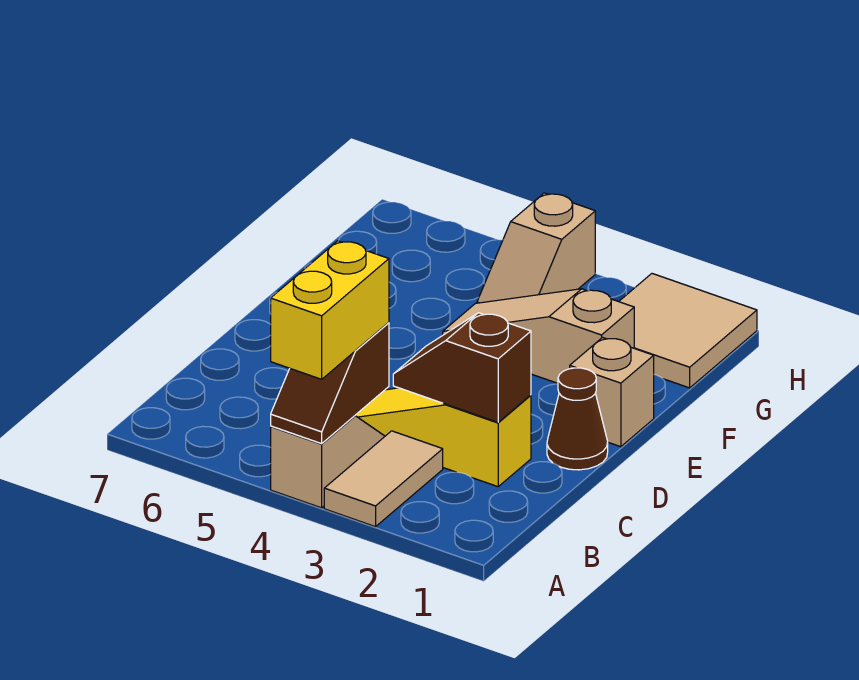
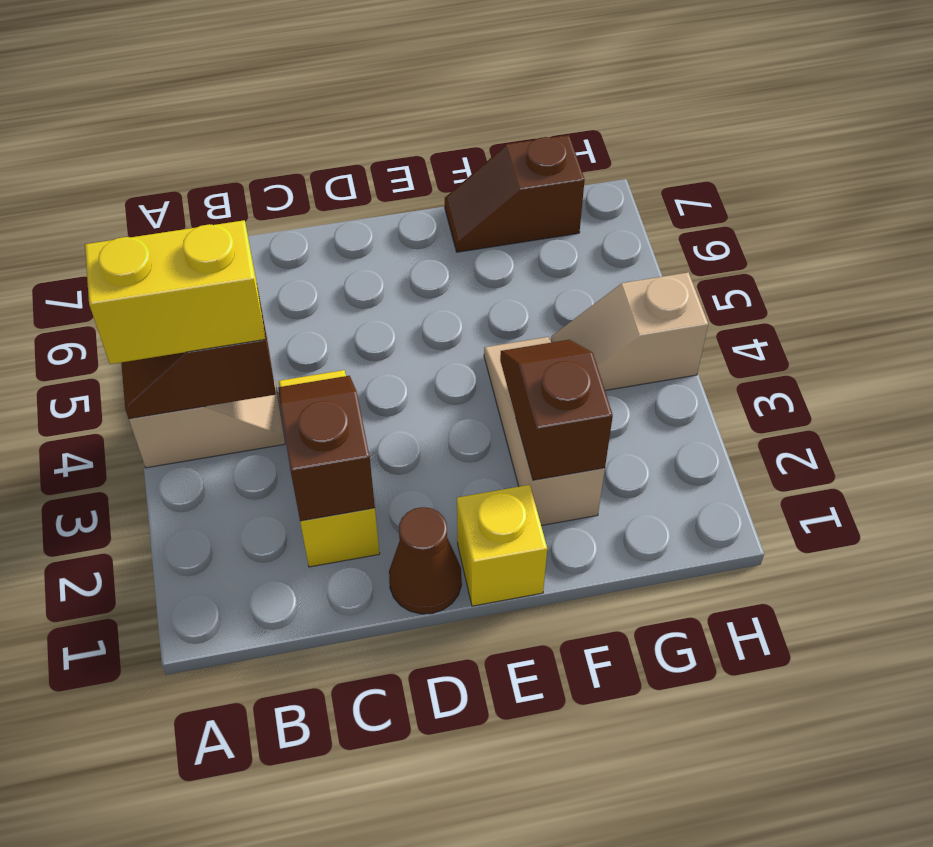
tan tile A3:B3 level 1 -> none
tan brick E1 level 1 -> yellow brick E1 level 1
none -> brown slope F2:F3 level 2 top 2
none -> brown slope F7:G7 level 1 top G
tan tile G1:H2 level 1 -> none

